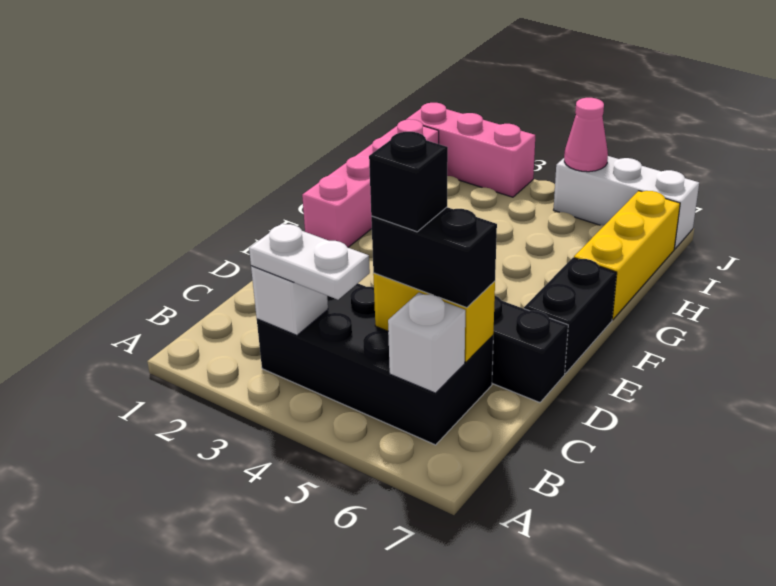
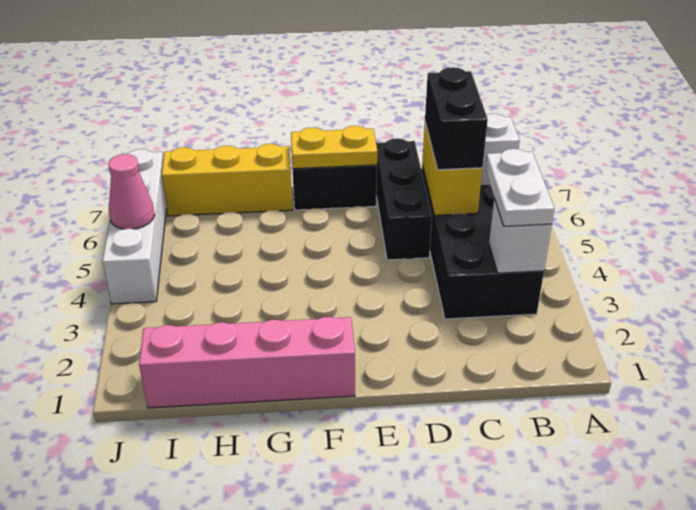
black brick C5 level 4 -> none
none -> yellow plate E7:F7 level 2
pink brick J1:J3 level 1 -> none
white brick J5:J7 level 1 -> white brick J4:J7 level 1

